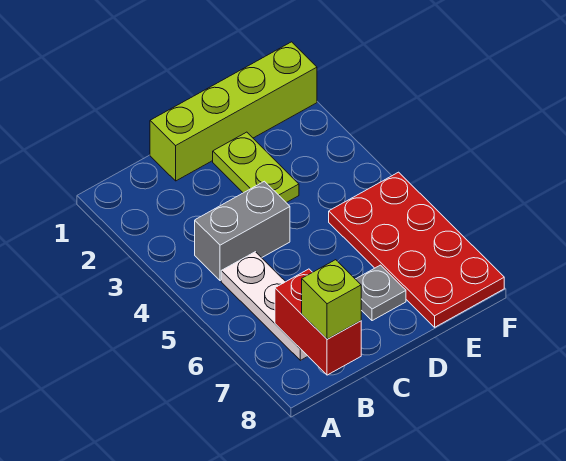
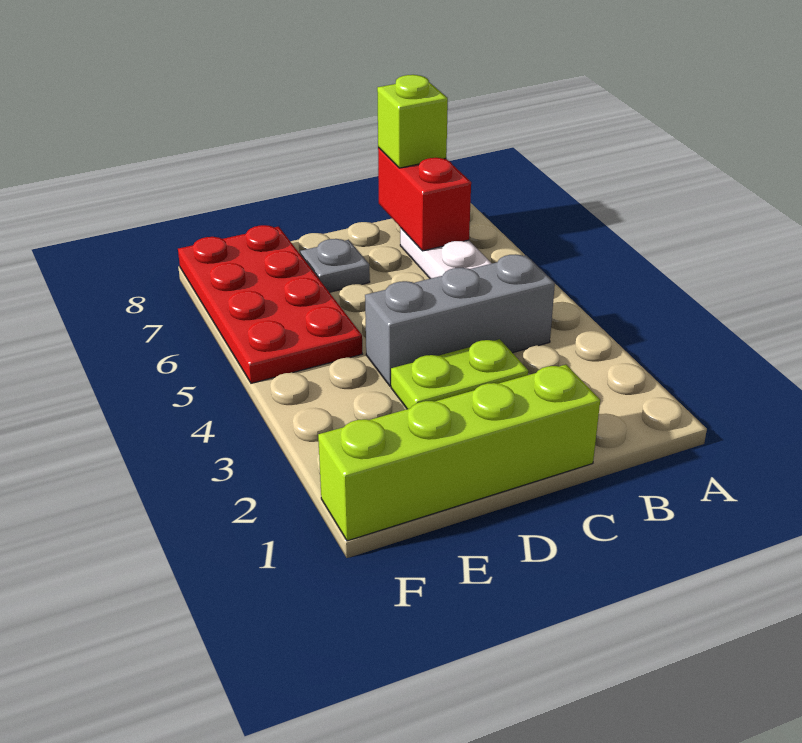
grey brick B4:C4 level 1 -> grey brick B4:D4 level 1
lime plate D2:D3 level 1 -> lime plate C3:D3 level 1

